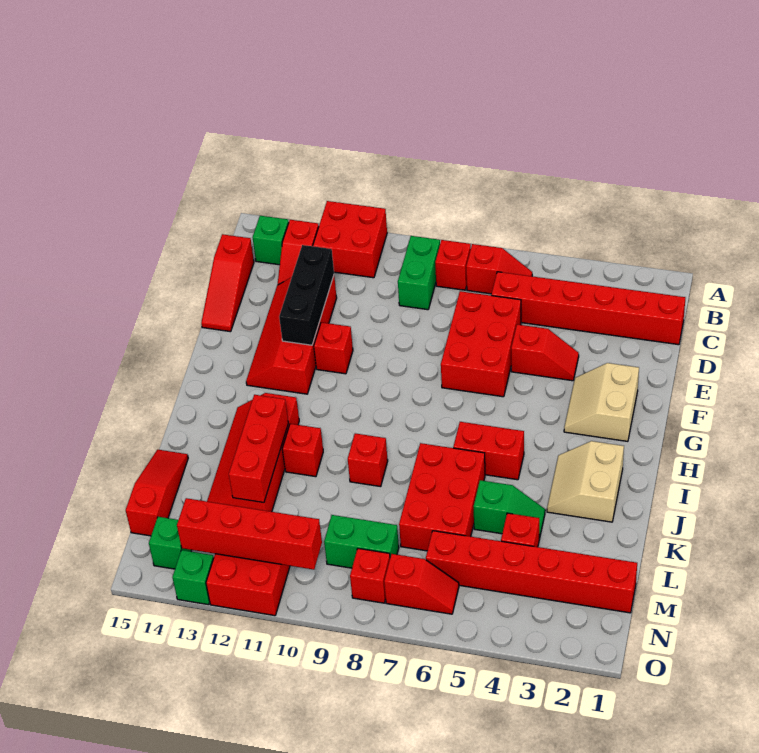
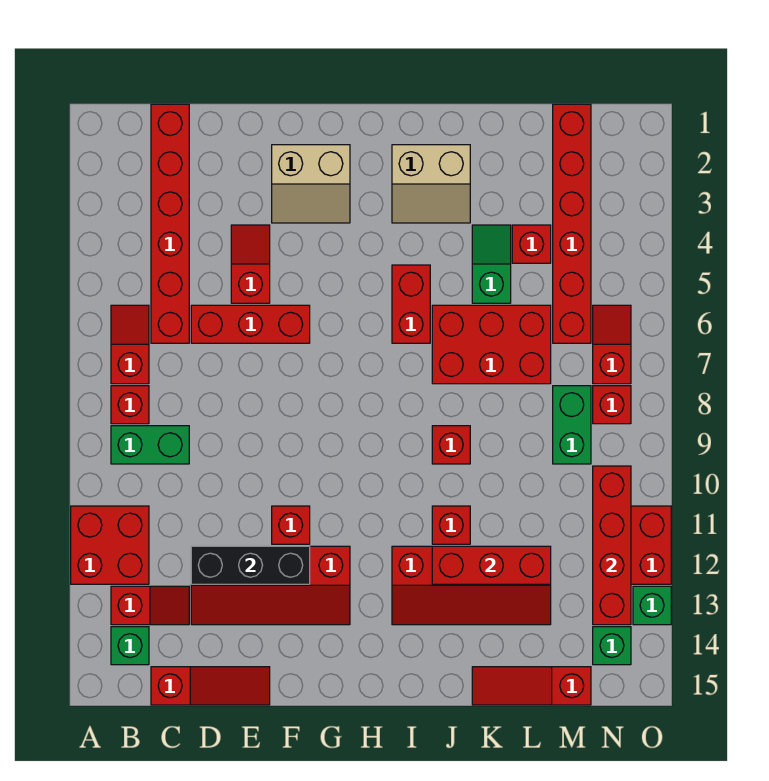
red brick D6:F7 level 1 -> red brick D6:F6 level 1

